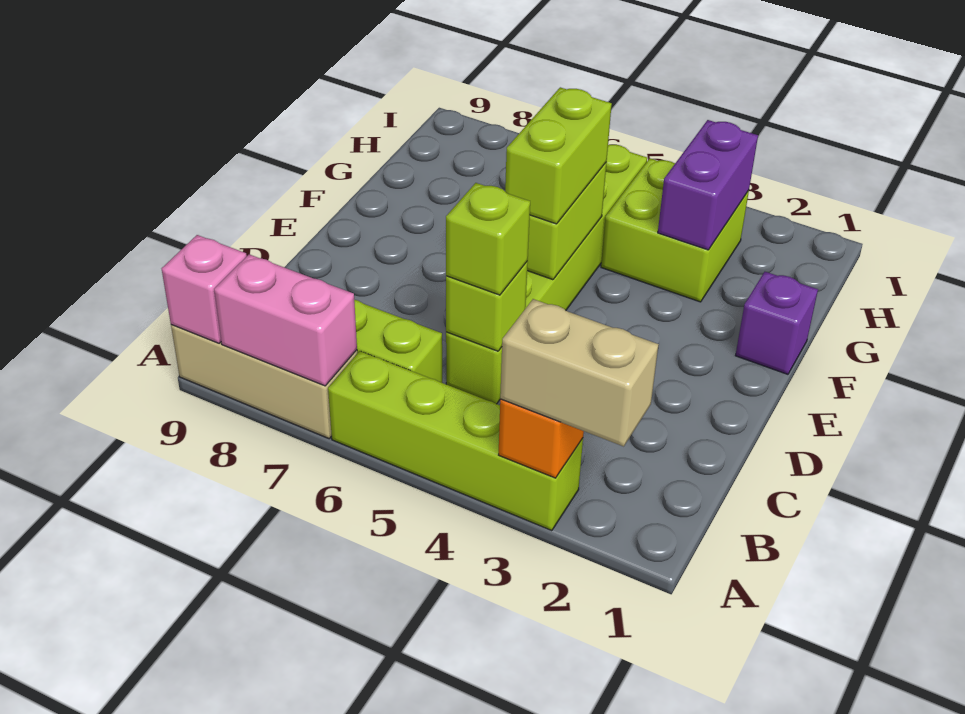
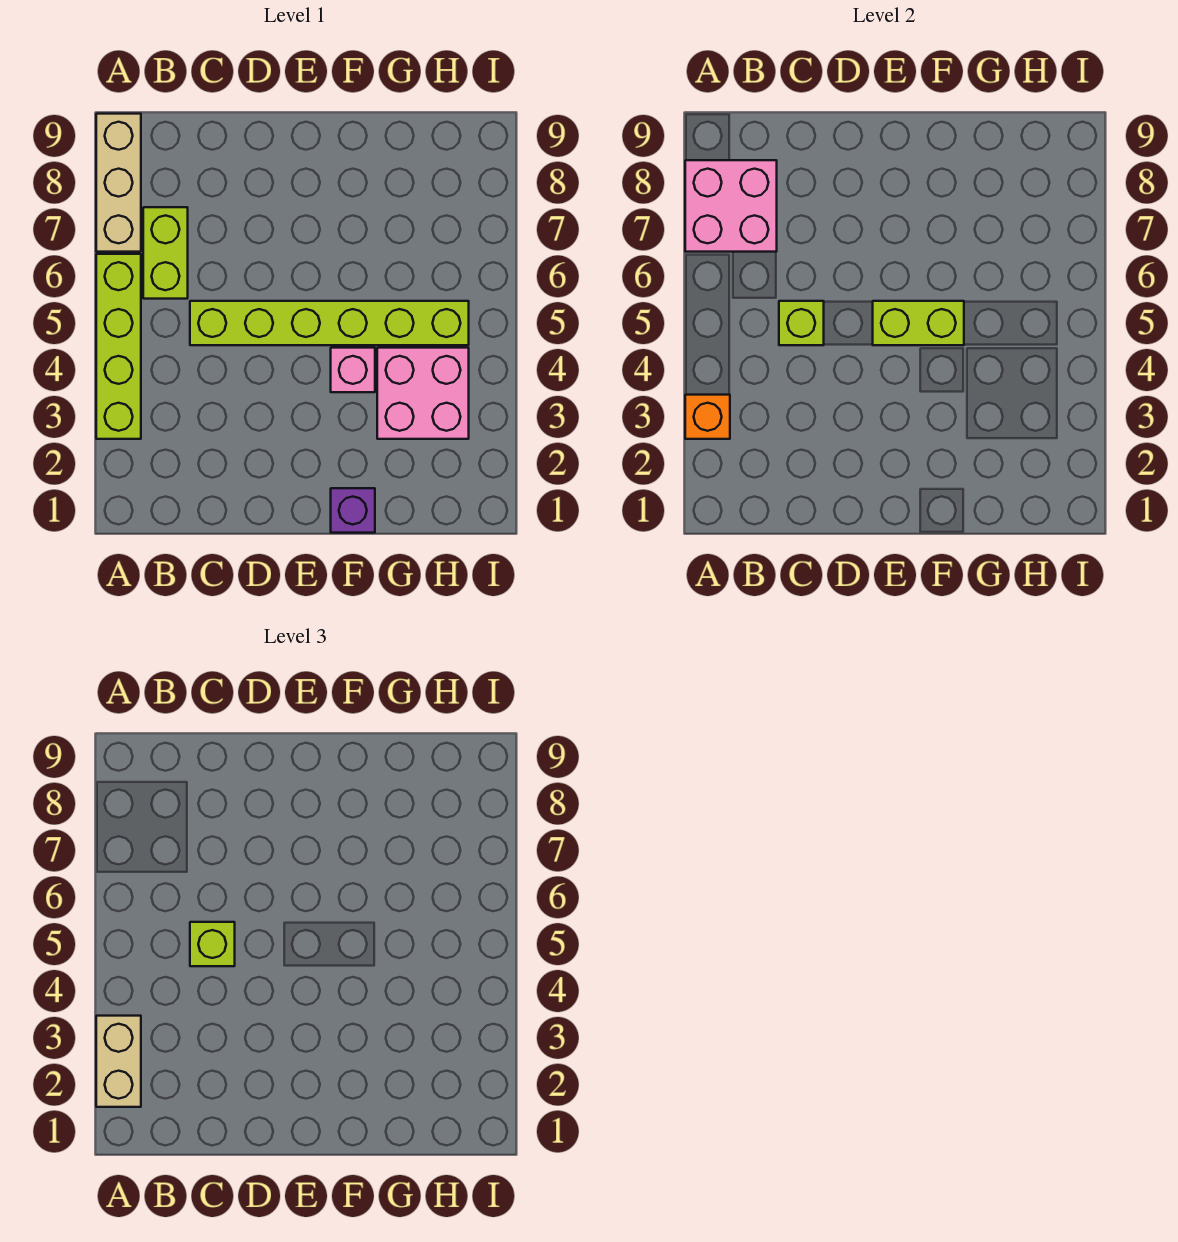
pink brick A7:A8 level 2 -> pink brick A7:B8 level 2
pink brick A9 level 2 -> pink brick F4 level 1
lime brick E5:F5 level 3 -> none
lime brick G3:H4 level 1 -> pink brick G3:H4 level 1
purple brick G3:H3 level 2 -> none

